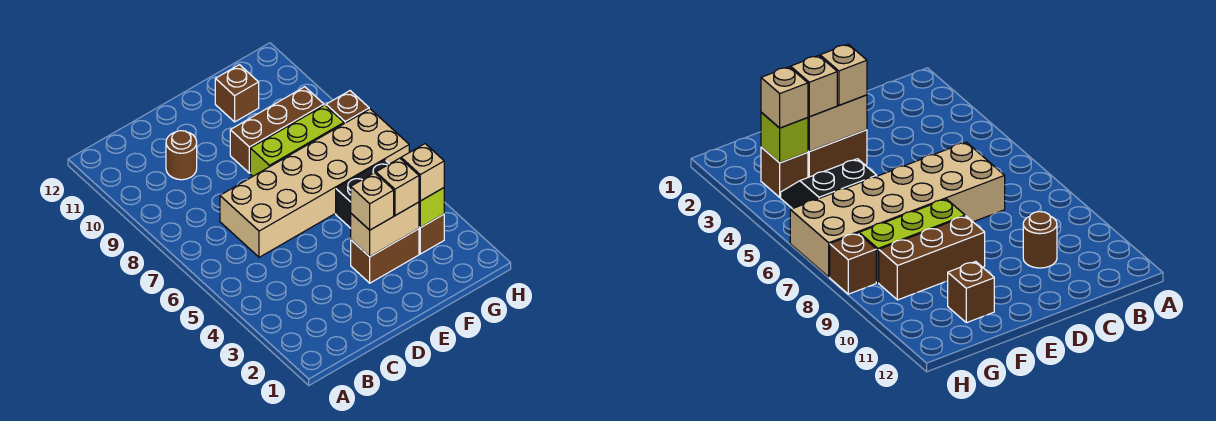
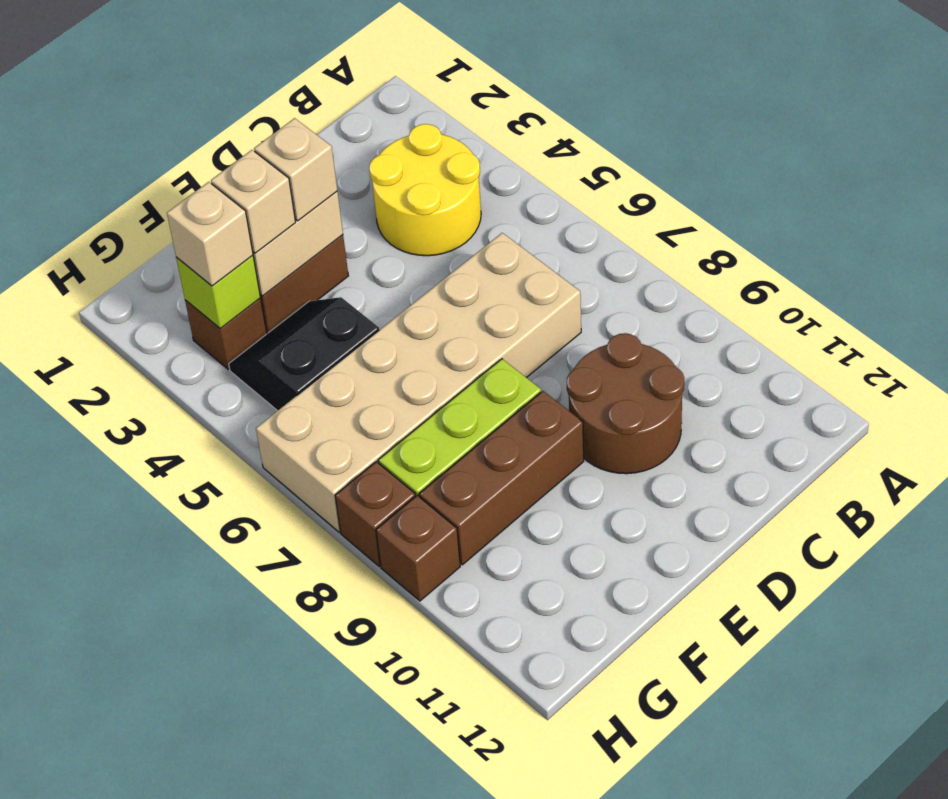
none -> yellow round brick B3:C4 level 1
brown round brick C10 level 1 -> brown round brick C9:D10 level 1
brown brick F11 level 1 -> brown brick H9 level 1

